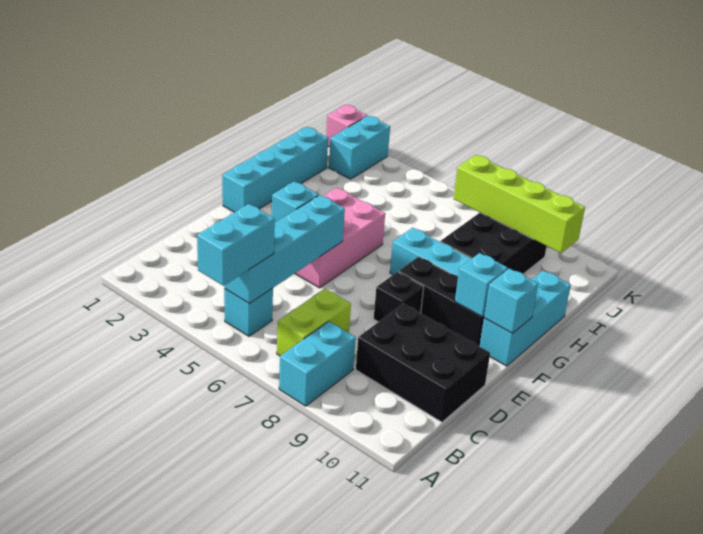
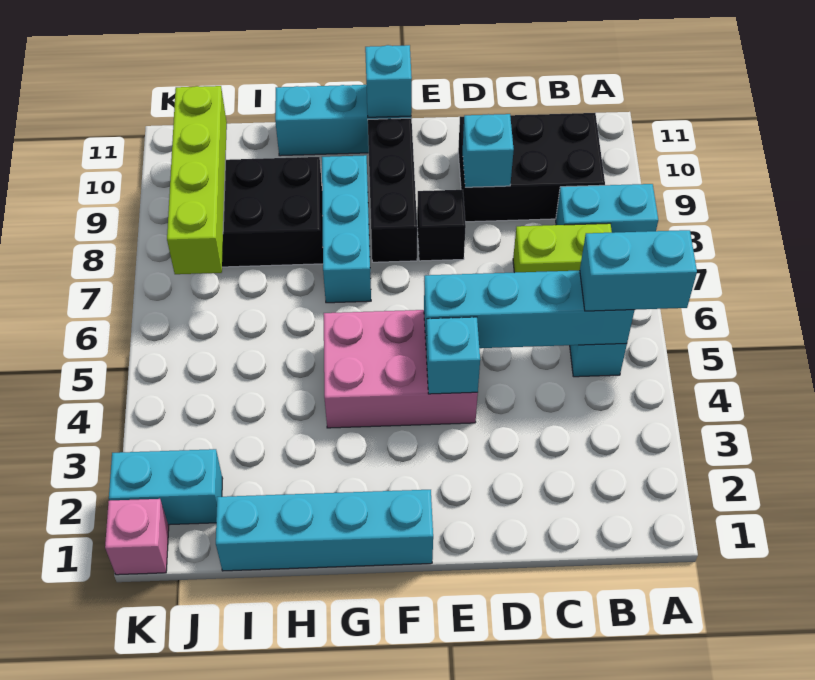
black brick C9:D11 level 1 -> black brick B9:D10 level 1
cyan brick F10 level 2 -> cyan brick D9 level 2

